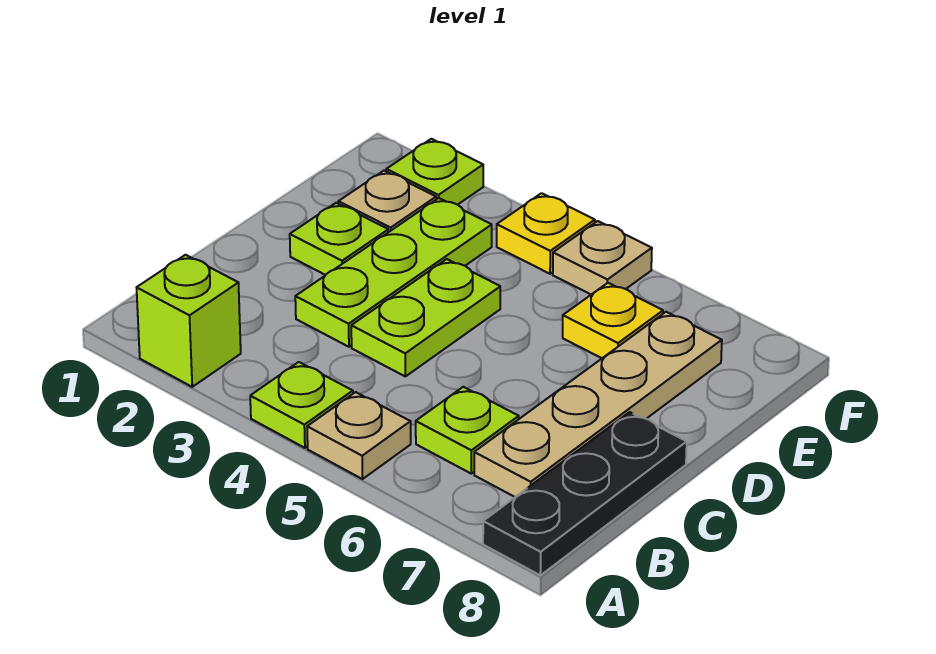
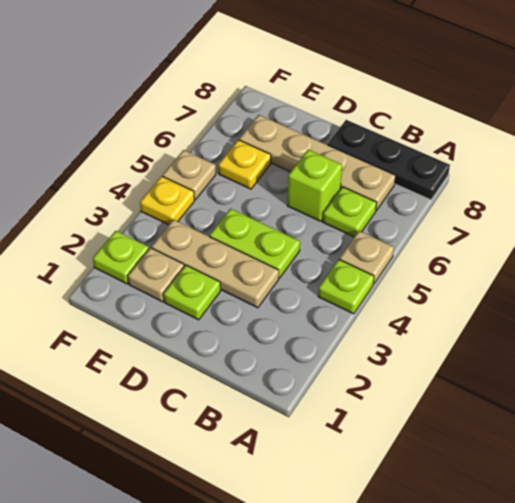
lime brick A2 level 1 -> lime brick C6 level 1
lime plate C3:E3 level 1 -> tan plate C3:E3 level 1

